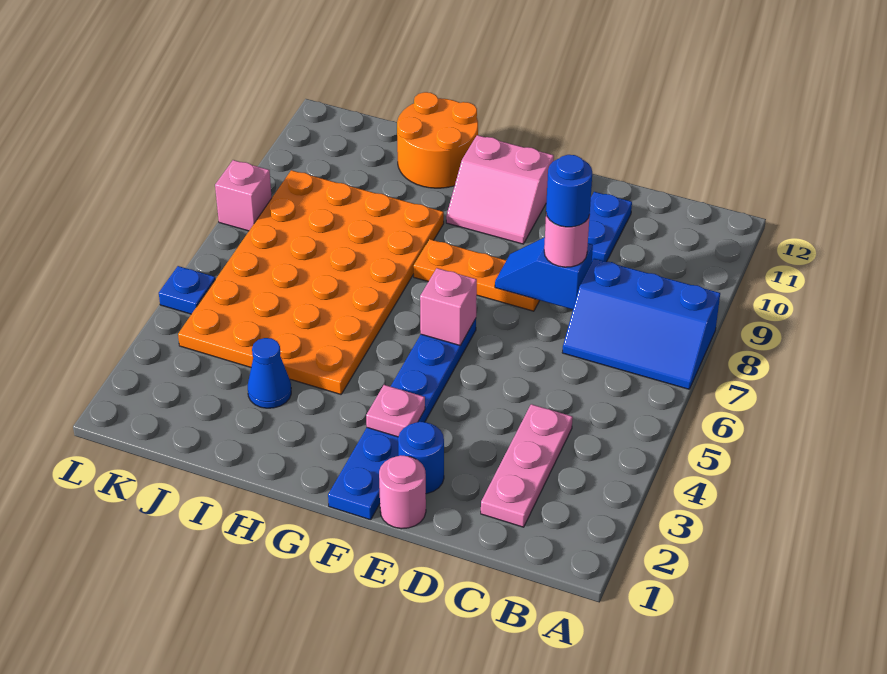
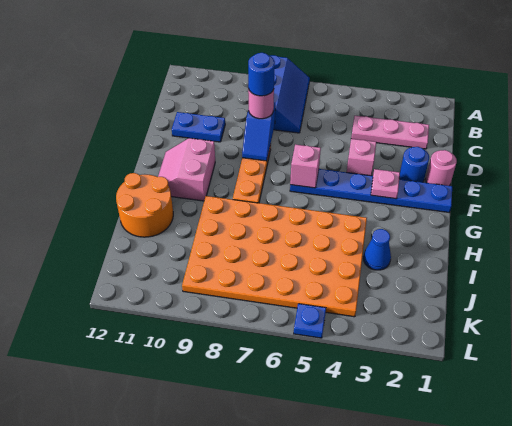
pink slope F10:G11 level 1 top 11 -> pink slope F10:G11 level 1 top 10
pink brick L8 level 1 -> pink brick E4 level 1

